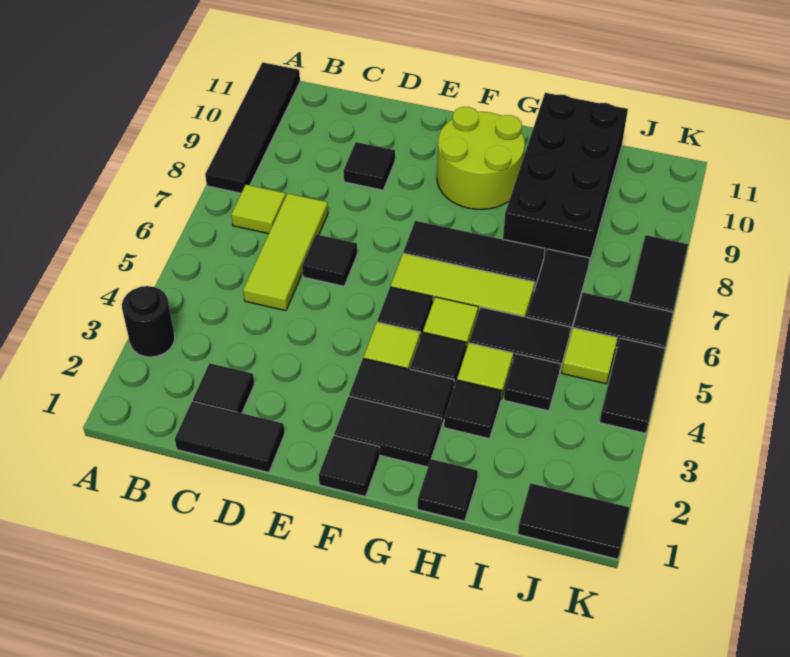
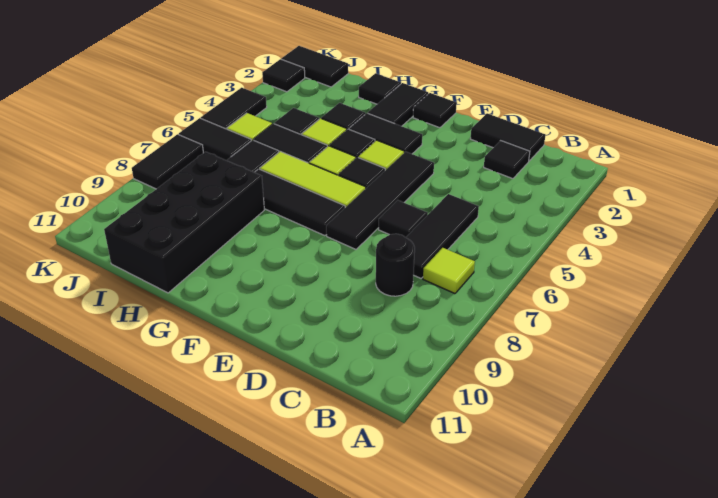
black round brick A3 level 1 -> black round brick C8 level 1
black tile A8:A11 level 1 -> black tile E4:E7 level 1
lime tile C5:C7 level 1 -> black tile C5:C7 level 1
black tile D9 level 1 -> black tile K2 level 1
black tile F2:G2 level 1 -> black tile G1:G2 level 1
lime round brick F9:G10 level 1 -> none

